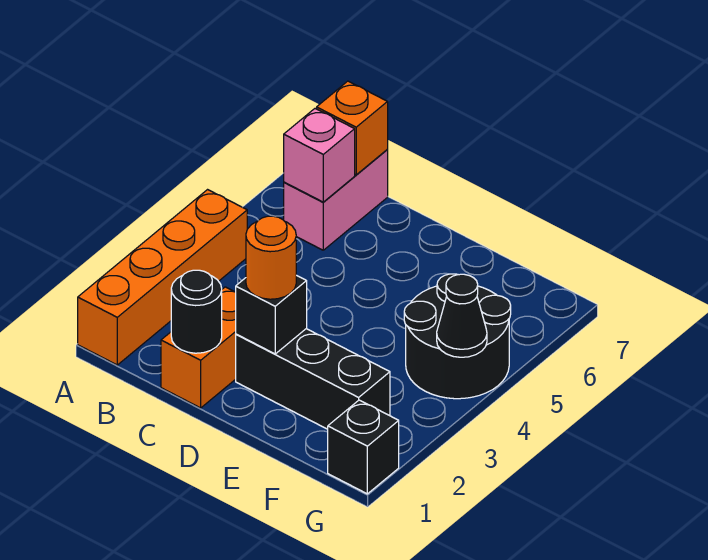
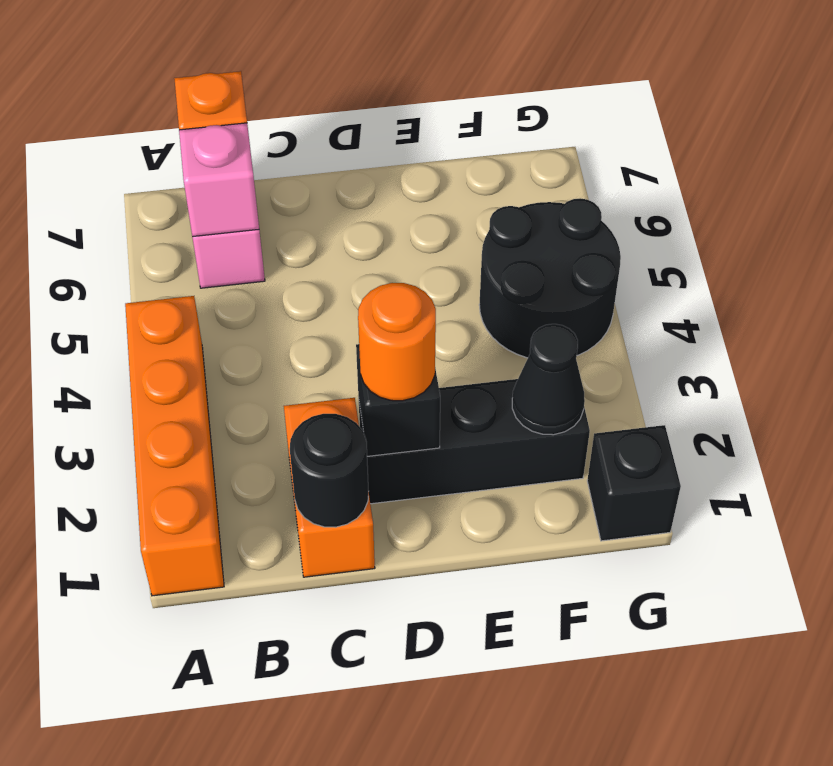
black cone G4 level 2 -> black cone F2 level 2

